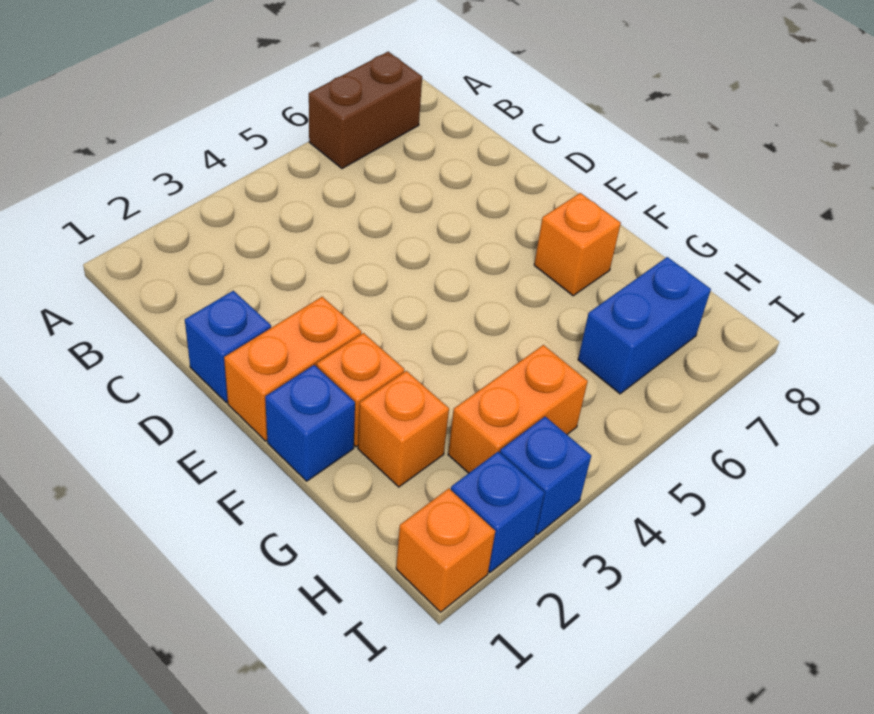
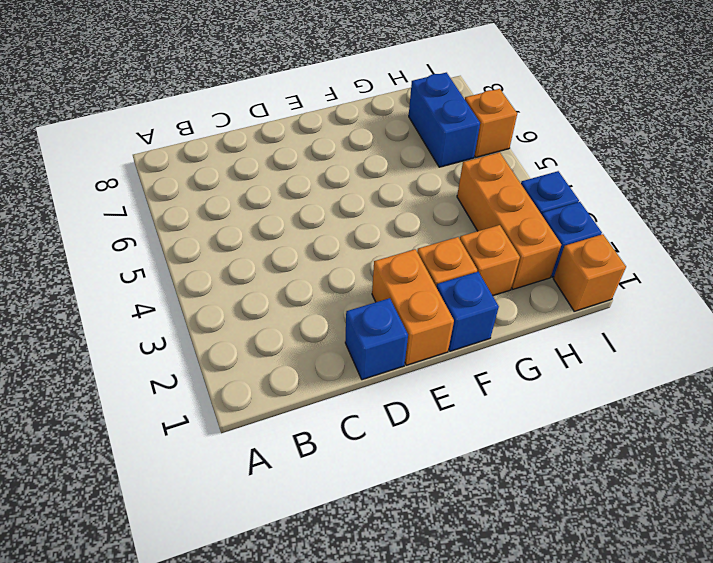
brown brick A6:A7 level 1 -> none
orange brick F7 level 1 -> orange brick I6 level 1
orange brick H3:H4 level 1 -> orange brick H2:H4 level 1

